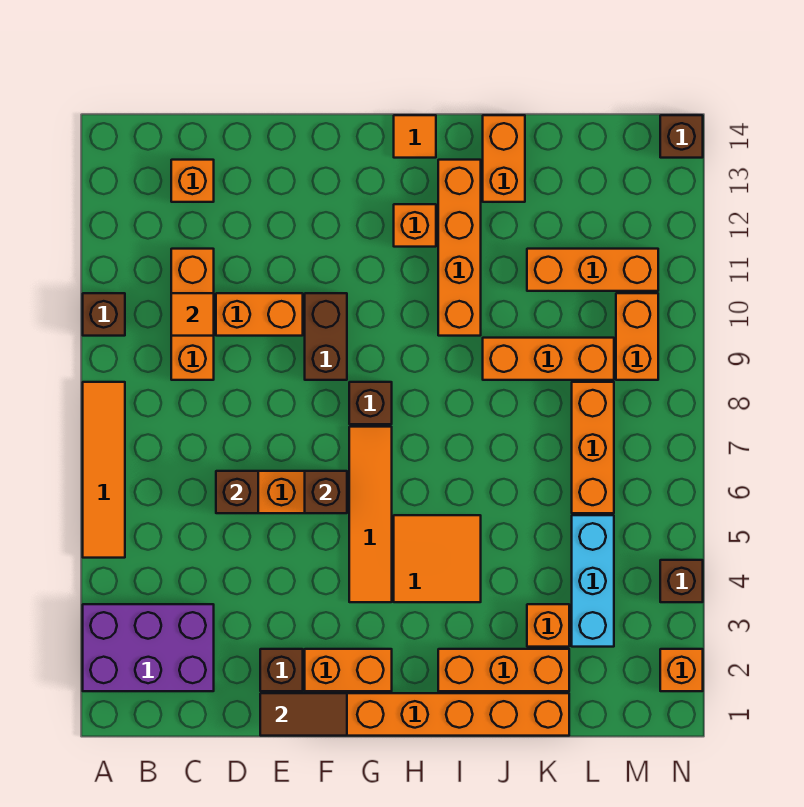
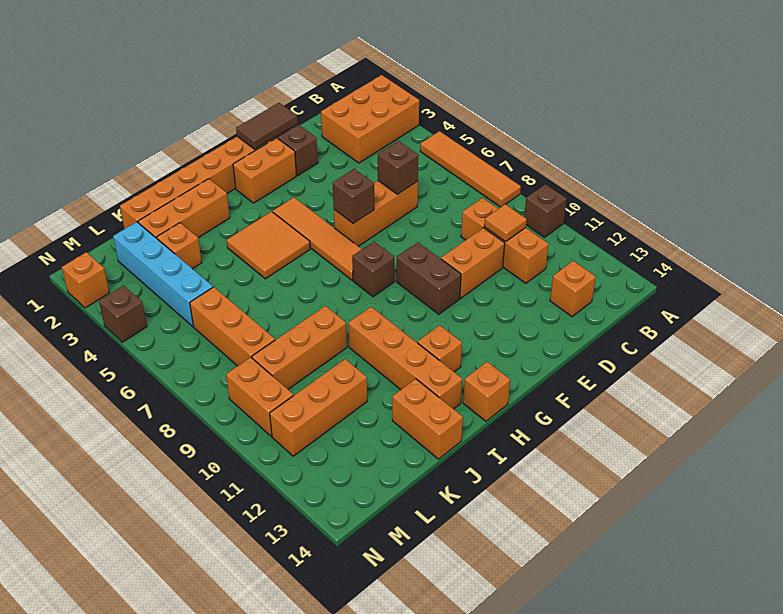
purple brick A2:C3 level 1 -> orange brick A2:C3 level 1
orange tile H14 level 1 -> orange brick H14 level 1
cyan brick L3:L5 level 1 -> cyan brick L2:L5 level 1
brown brick N14 level 1 -> none

